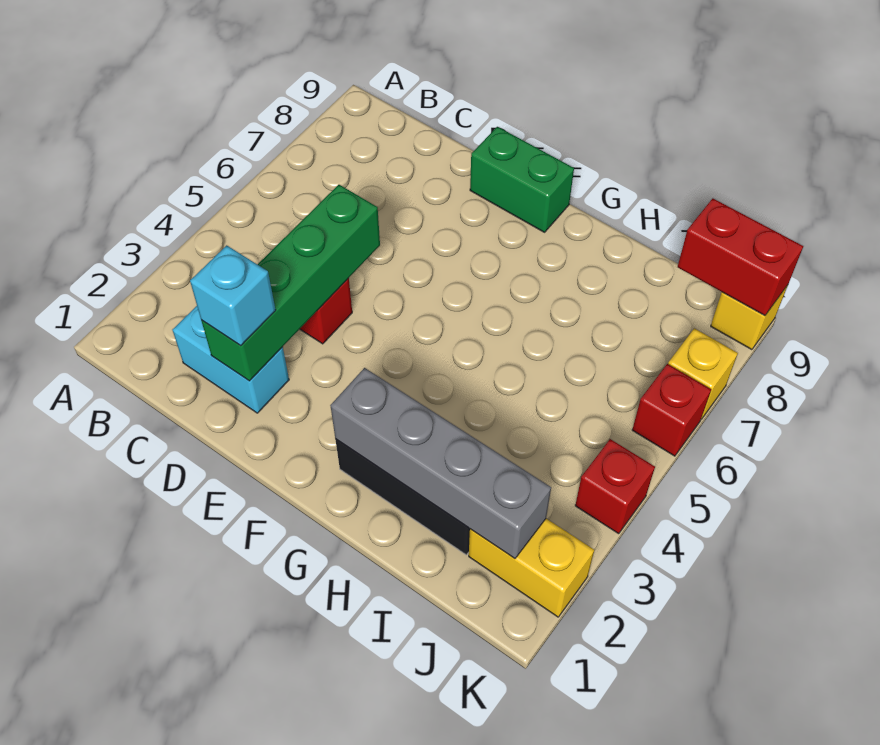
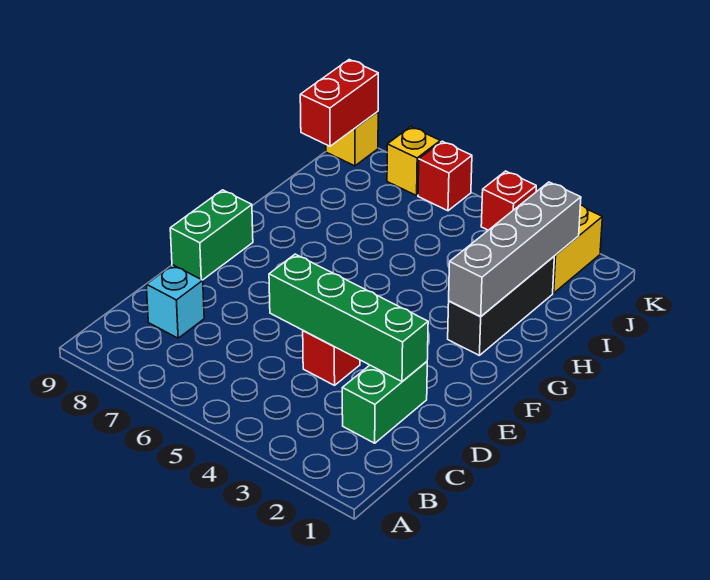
cyan brick C2:D2 level 1 -> green brick C2:D2 level 1
cyan brick D2 level 3 -> cyan brick C8 level 1

